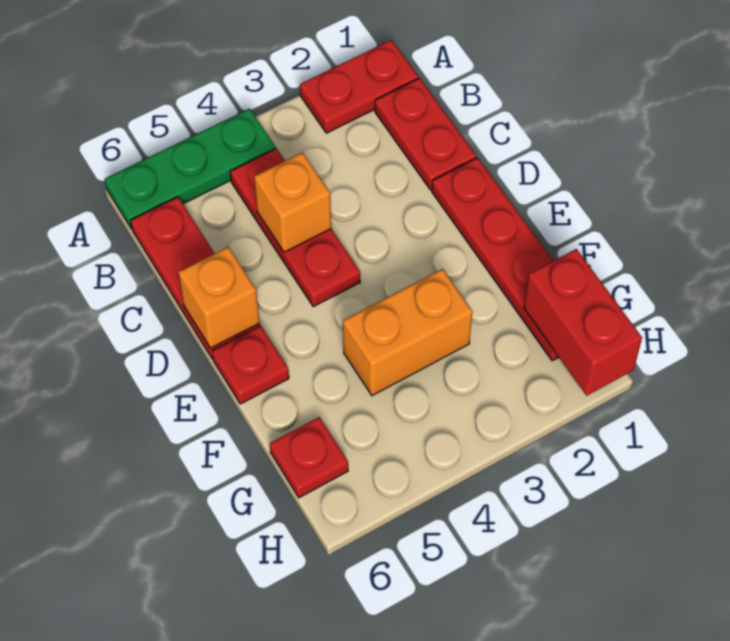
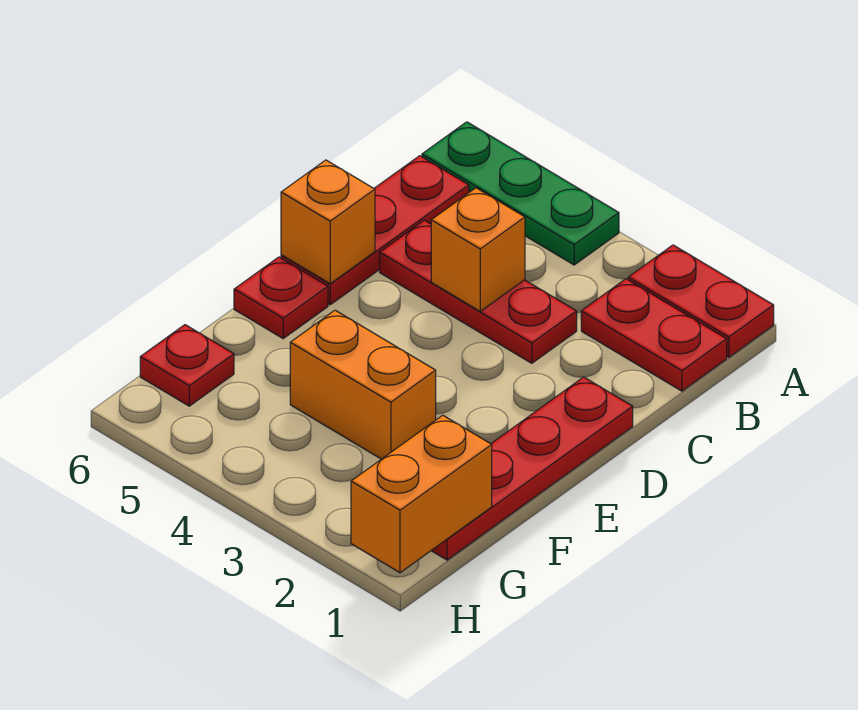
red plate B1:C1 level 1 -> red plate B1:B2 level 1
red plate B4:D4 level 1 -> red plate C3:C5 level 1
red brick G1:H1 level 2 -> orange brick G1:H1 level 2

